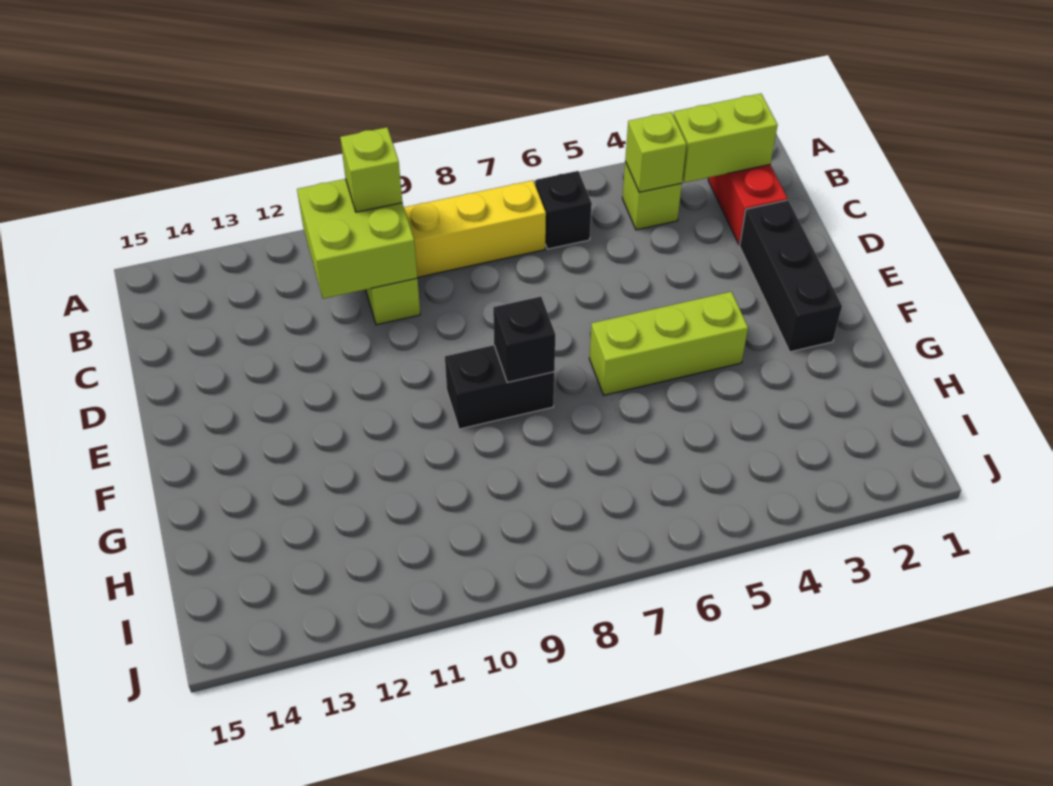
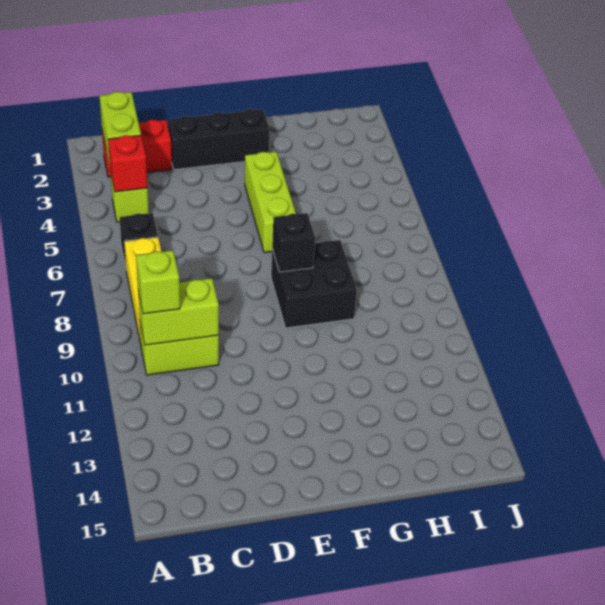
lime brick B4 level 2 -> red brick B4 level 2
lime brick B10:C11 level 2 -> lime brick B10:C10 level 2
black brick F8:F9 level 1 -> black brick F8:G9 level 1

